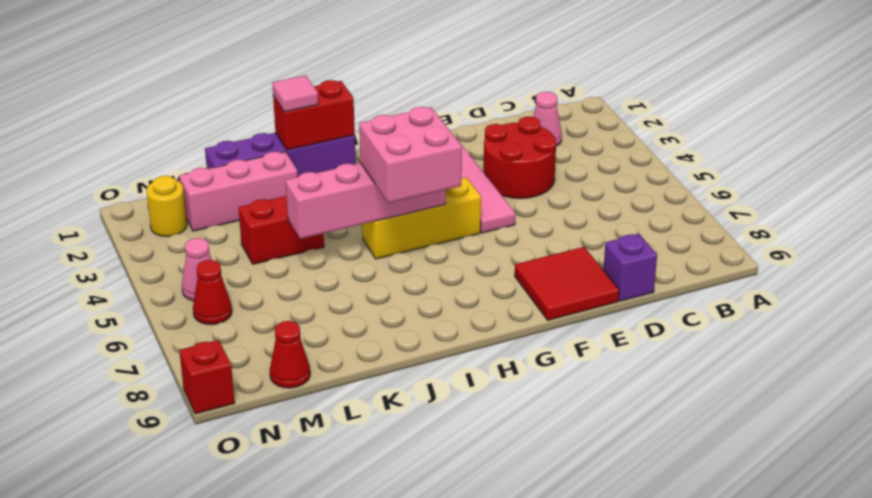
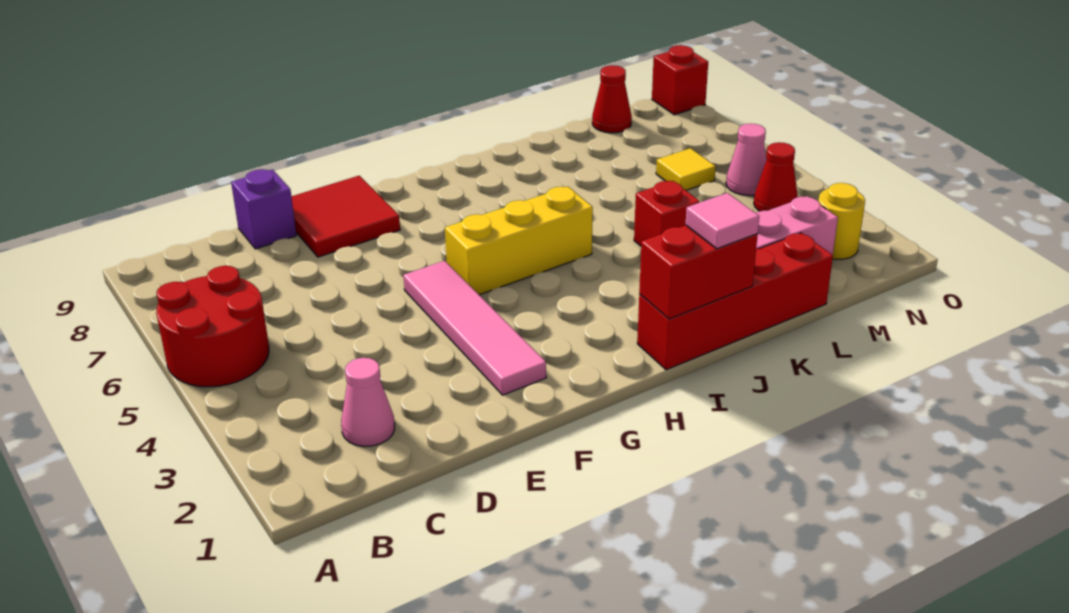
red round brick D3:E4 level 1 -> red round brick A5:B6 level 1
pink brick H5:K5 level 2 -> none
pink brick H5:I6 level 3 -> none
purple brick I1:L1 level 1 -> red brick I1:L1 level 1
red brick K4:L4 level 1 -> red brick K4 level 1
none -> yellow tile M6 level 1
red cone N6 level 1 -> red cone N4 level 1

